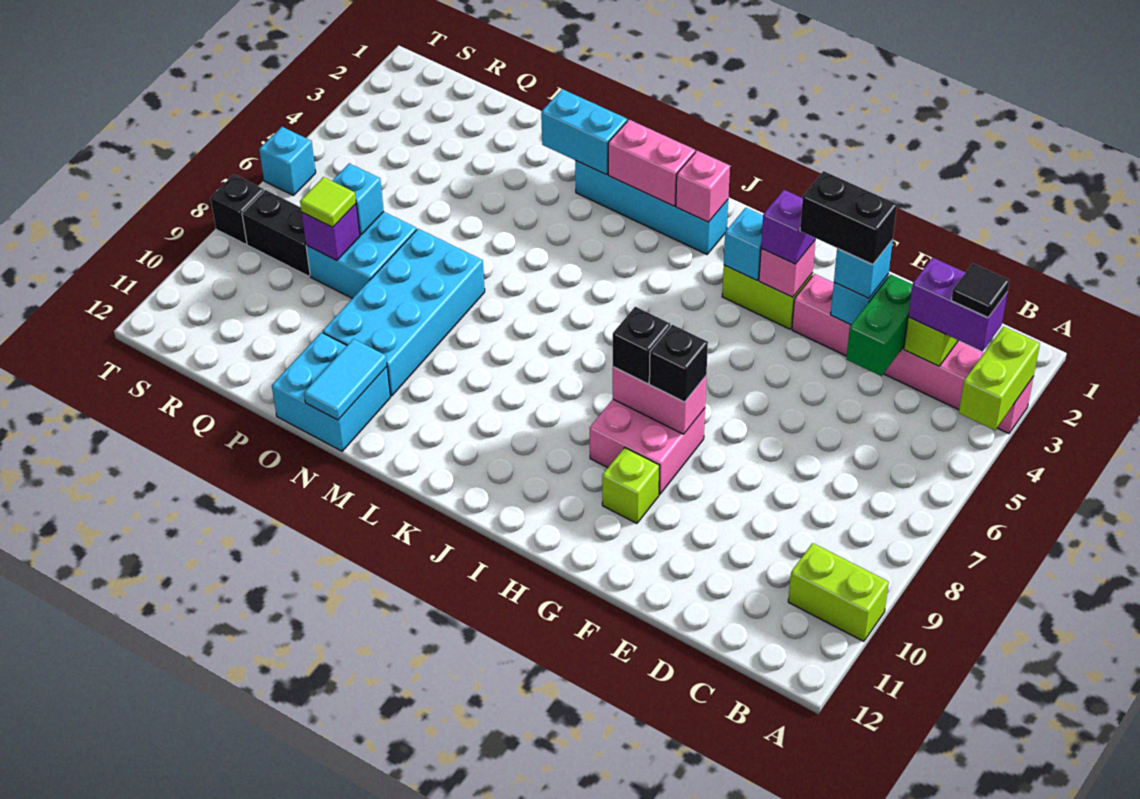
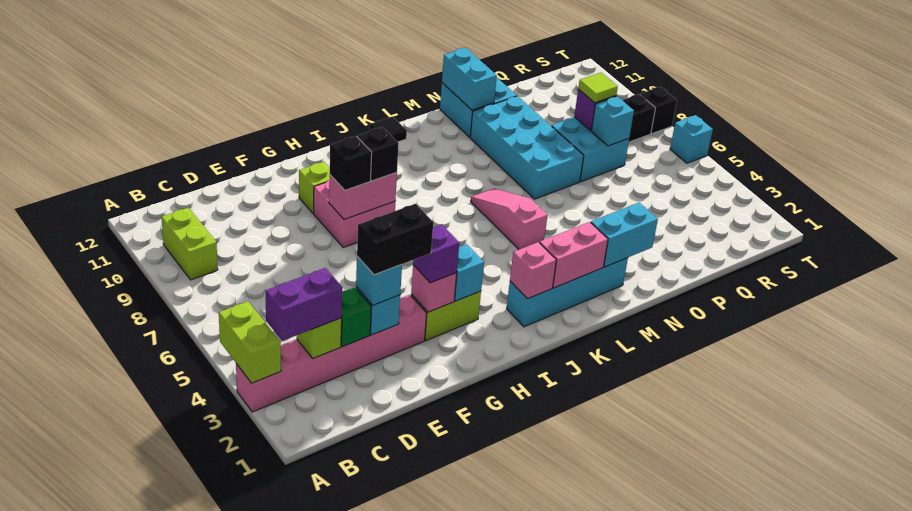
lime brick A10:B10 level 1 -> lime brick B9:B10 level 1
black tile B3 level 4 -> black tile K12 level 1
green brick D3:D4 level 2 -> green brick D3 level 2
none -> pink slope L5:L7 level 1 top 5
cyan tile N11:N12 level 2 -> cyan brick N11:N12 level 2

